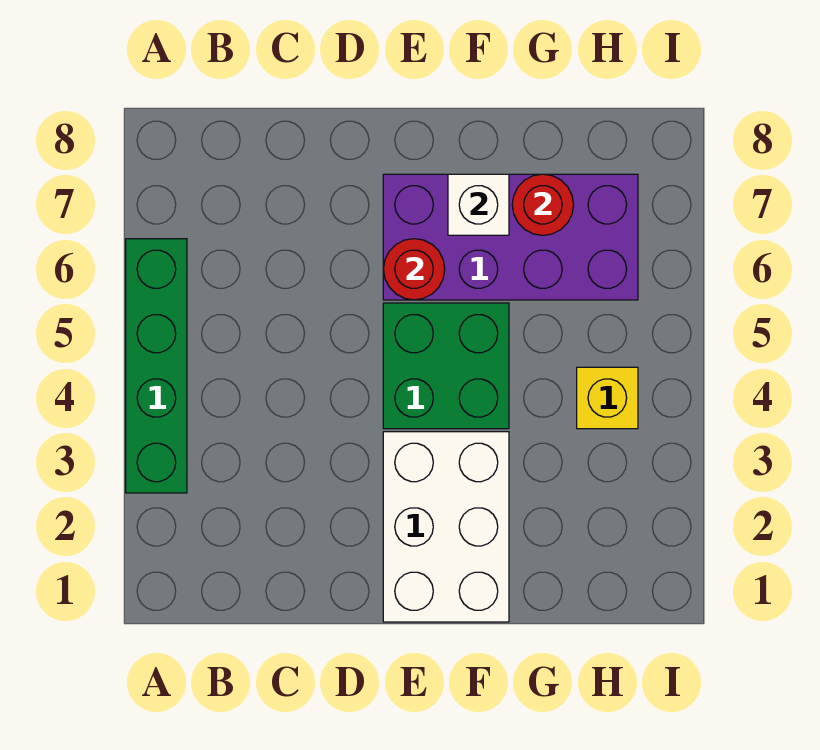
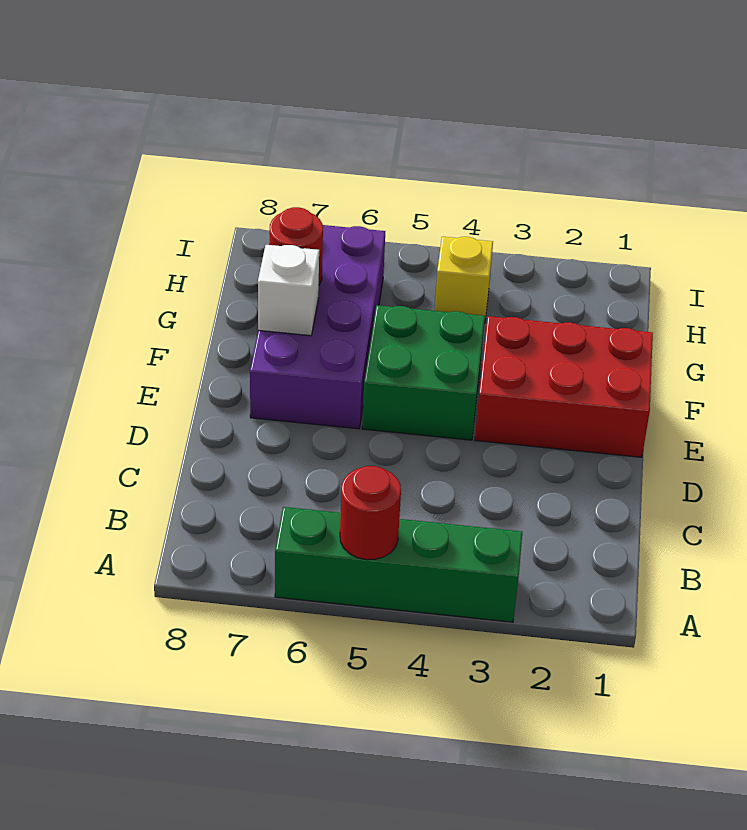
white brick E1:F3 level 1 -> red brick E1:F3 level 1
red round brick E6 level 2 -> red round brick A5 level 2

